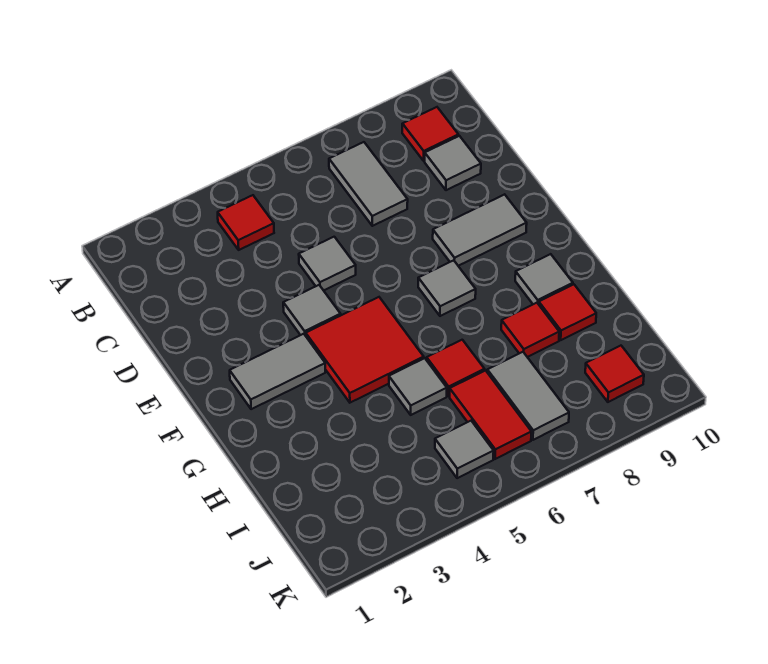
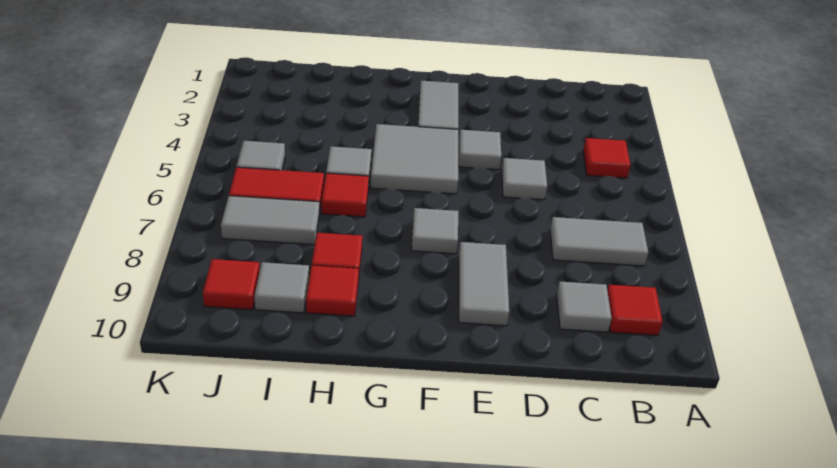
red tile F4:G5 level 1 -> grey tile F4:G5 level 1
grey tile G9 level 1 -> grey tile I9 level 1

